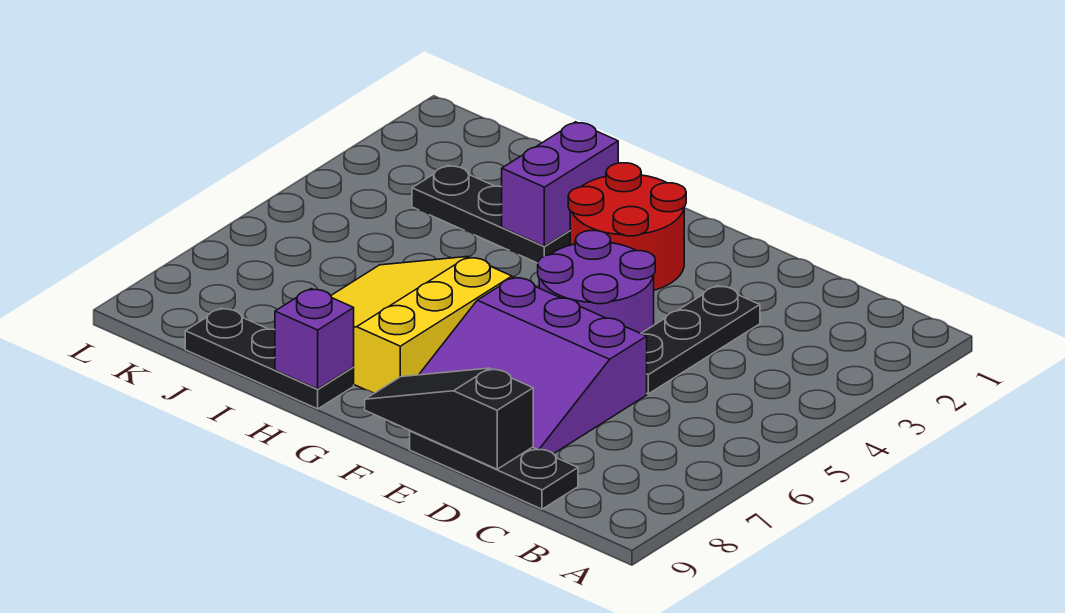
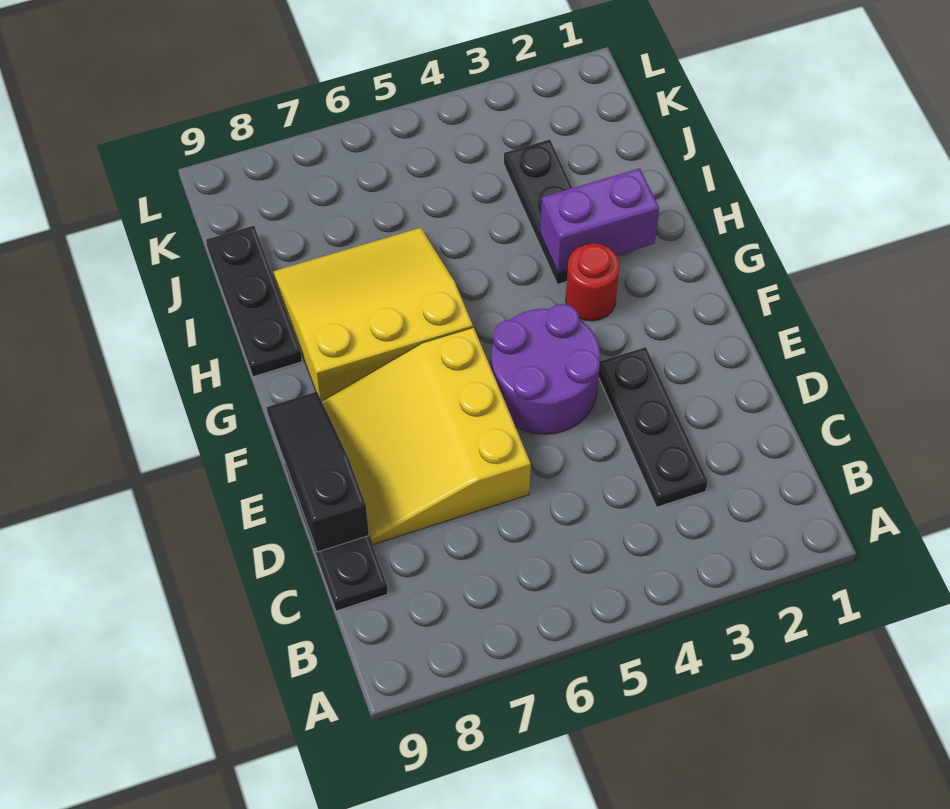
black plate D3:D5 level 1 -> black plate C3:E3 level 1
purple slope D6:F8 level 1 top 6 -> yellow slope D6:F8 level 1 top 6
red round brick F2:G3 level 1 -> red round brick G3 level 1
purple brick H9 level 2 -> none

